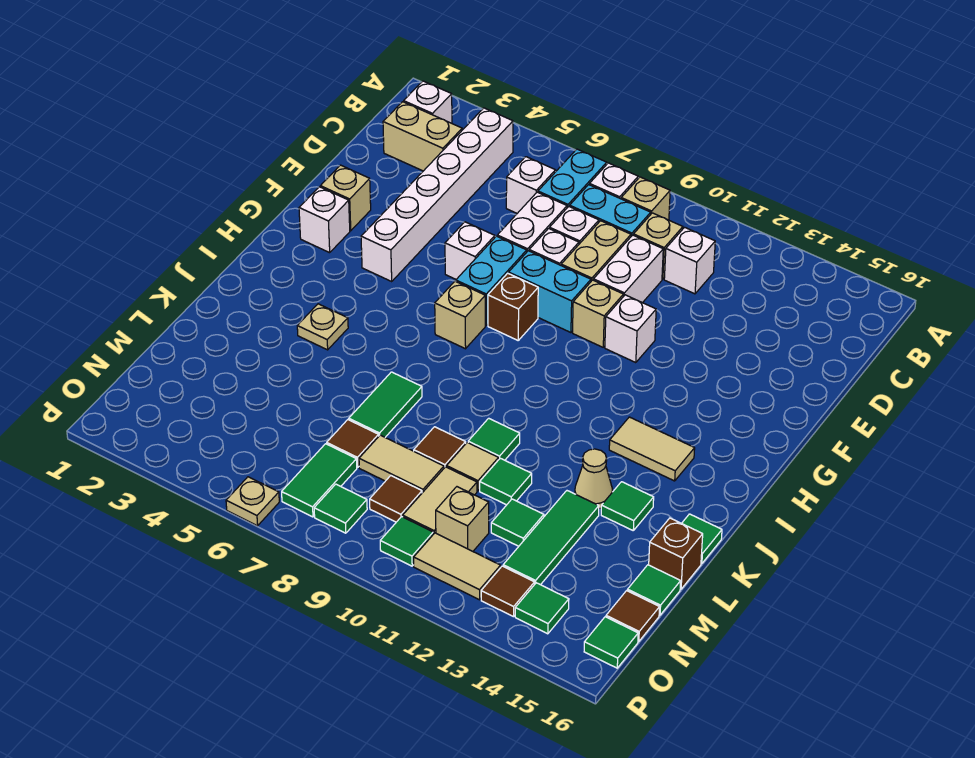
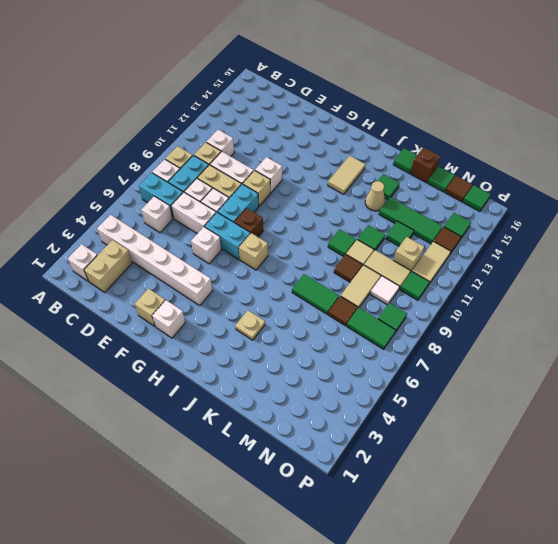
brown tile N9 level 1 -> white tile N9 level 1
tan plate P6 level 1 -> none

